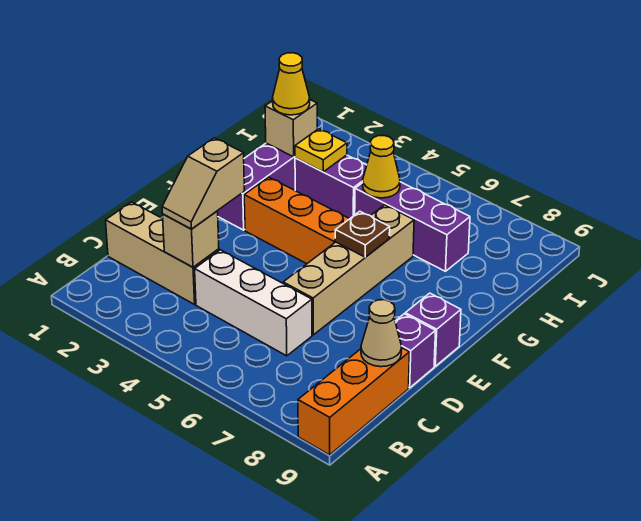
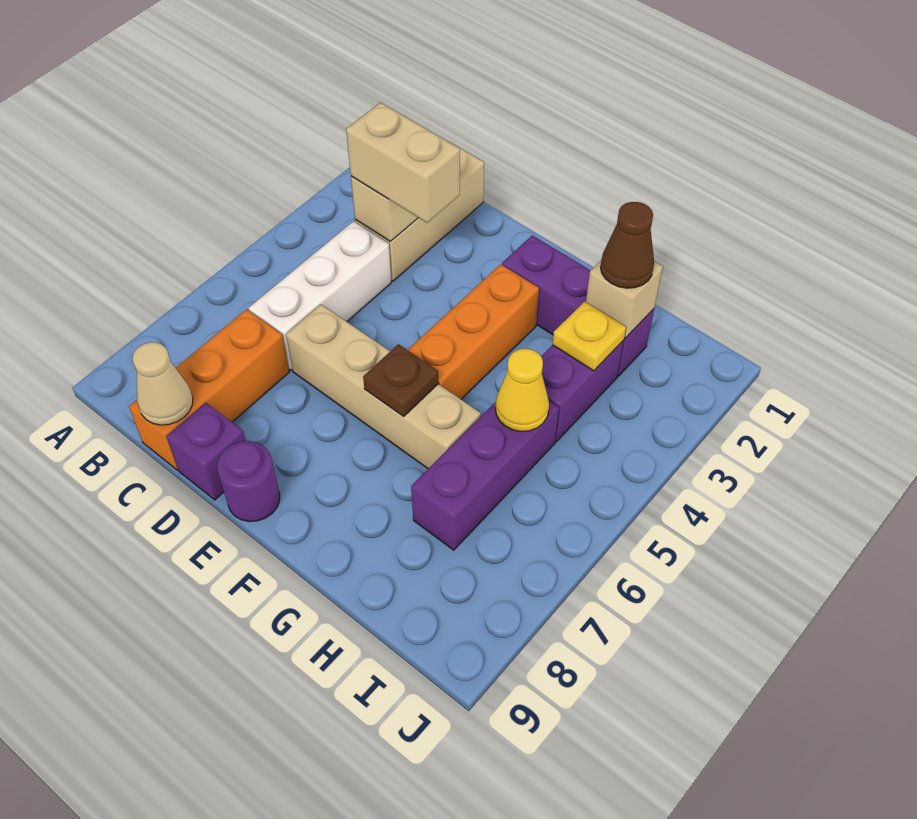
orange brick A9:C9 level 1 -> orange brick C7:C9 level 1
tan slope C3:D3 level 3 top D -> tan brick C3:D3 level 3
purple brick E9 level 1 -> purple round brick E9 level 1
yellow cone H2 level 3 -> brown cone H2 level 3

